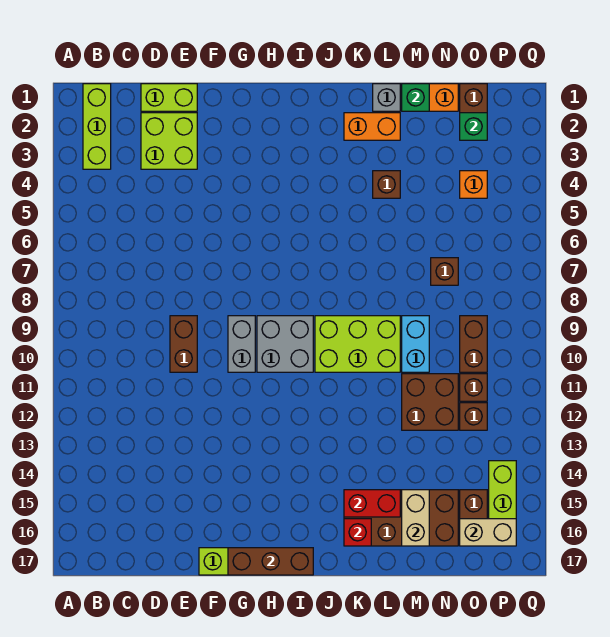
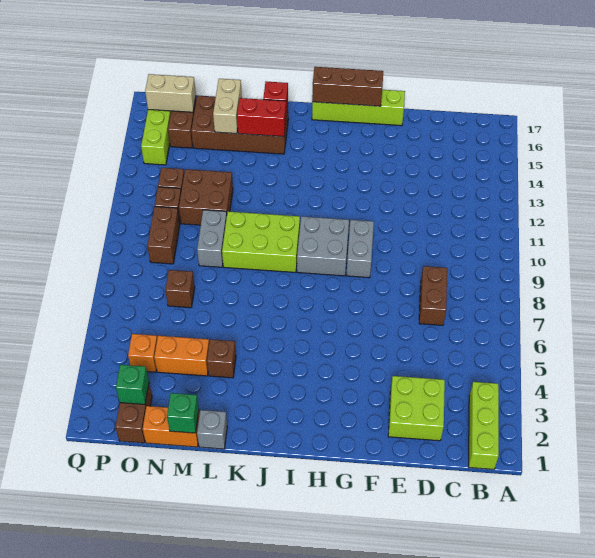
lime brick D1:E1 level 1 -> none
brown brick E9:E10 level 1 -> brown brick D7:D8 level 1
orange brick K2:L2 level 1 -> orange brick M4:N4 level 1
cyan brick M9:M10 level 1 -> grey brick M9:M10 level 1

